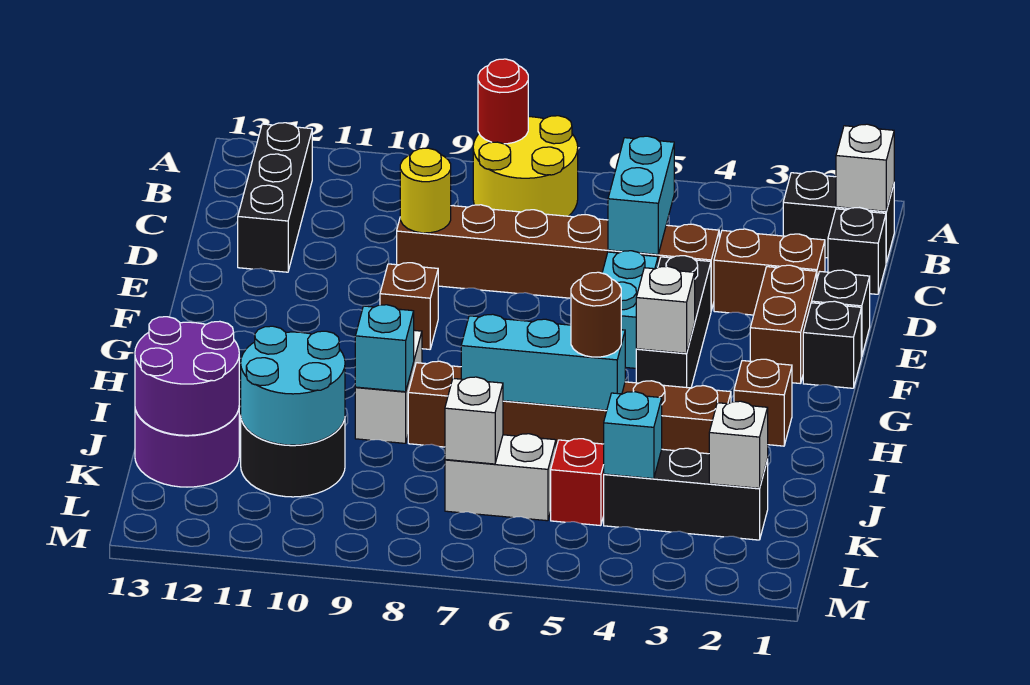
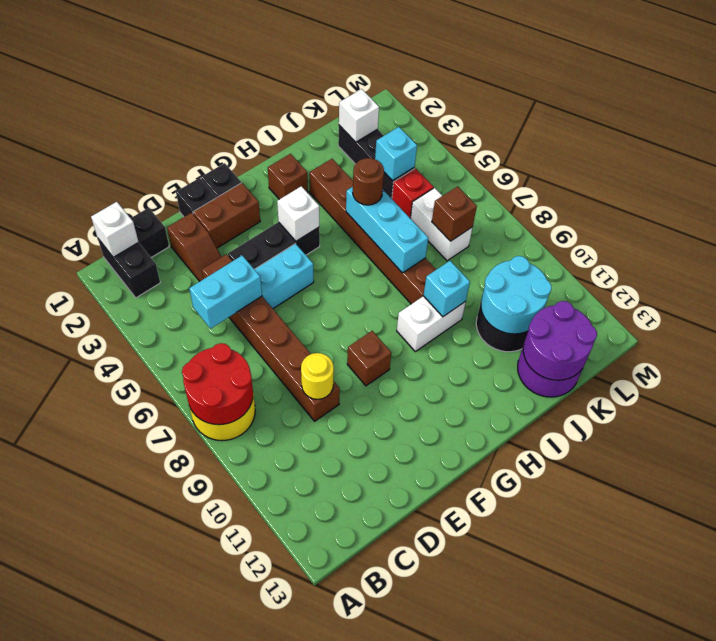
red round brick A8 level 2 -> red round brick A7:B8 level 2
black brick B12:D12 level 1 -> none
brown brick D2:D3 level 1 -> brown slope D2:D3 level 1 top 2
white brick K7 level 2 -> brown brick K7 level 2

